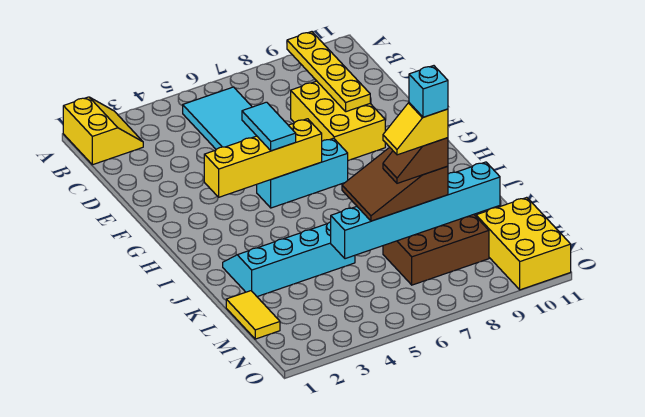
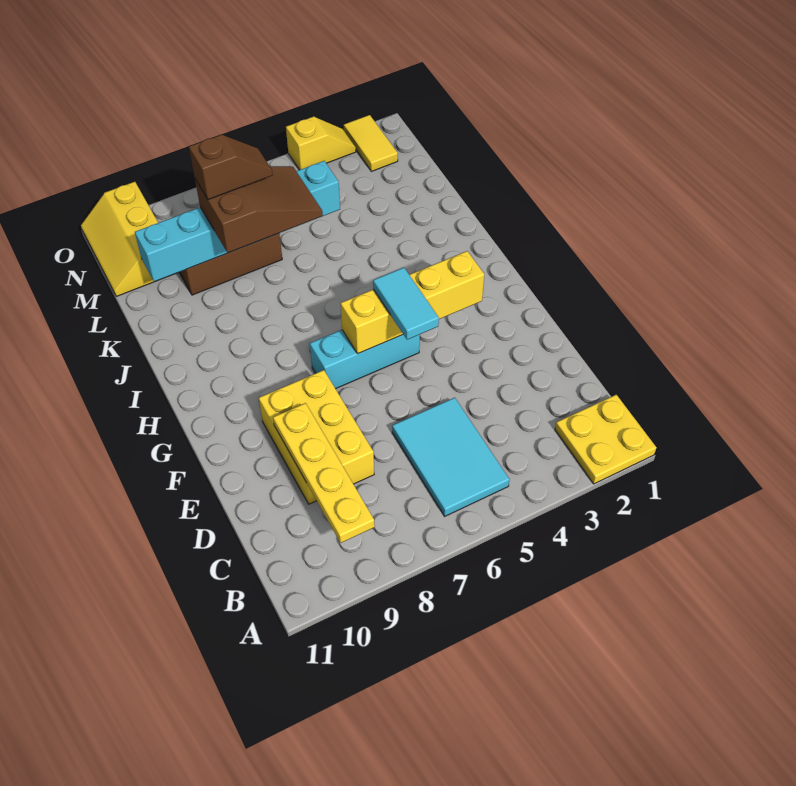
yellow slope A1:B2 level 1 top 1 -> yellow plate A1:B2 level 1
cyan slope J2:K5 level 1 top K -> none
yellow tile L1:M1 level 1 -> yellow tile N2:O2 level 1
yellow slope L7:L8 level 5 top 8 -> yellow slope O3:O4 level 1 top 4
cyan brick L8 level 6 -> none
yellow brick M10:O11 level 1 -> yellow slope M10:O11 level 1 top 10

